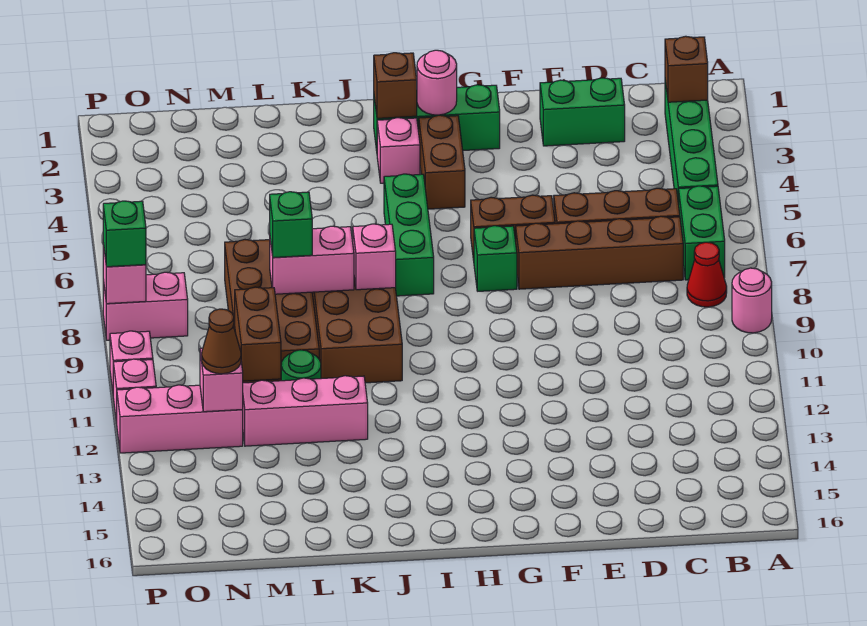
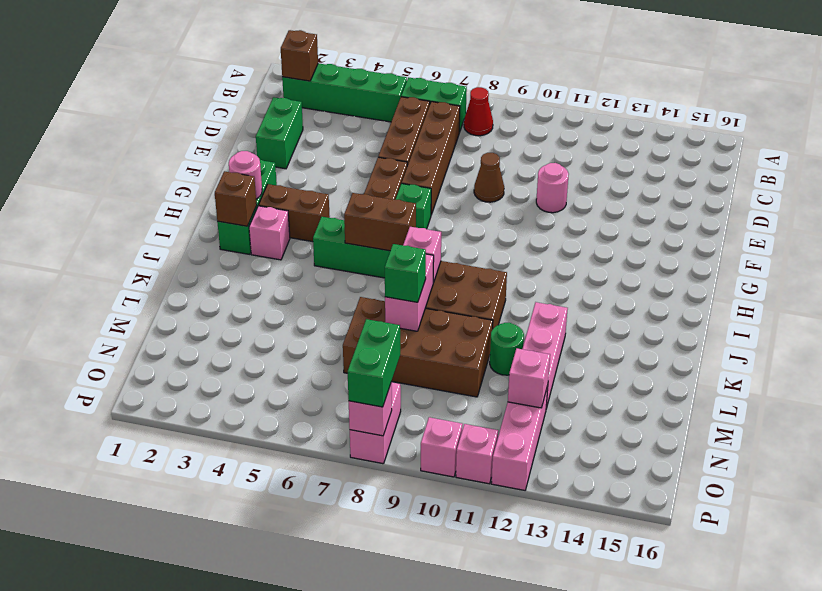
pink round brick A9 level 1 -> pink round brick E11 level 1
brown brick M10:M11 level 2 -> brown brick I6:I7 level 2
brown cone N12 level 3 -> brown cone E9 level 1
green brick P8 level 3 -> green brick O8:P8 level 3

